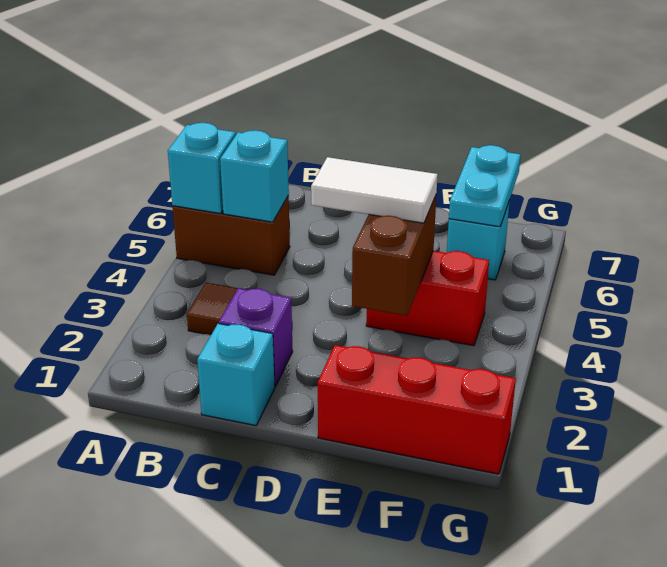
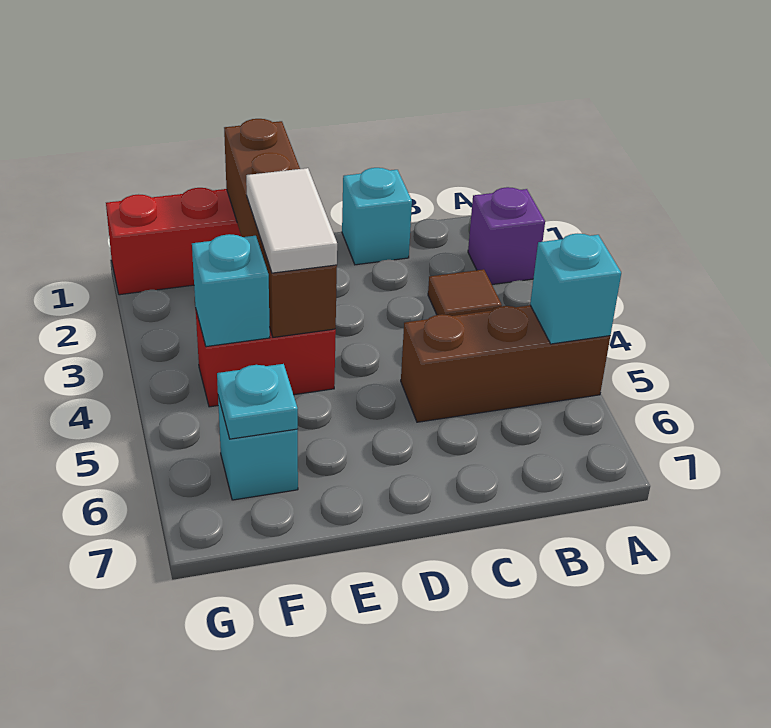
brown brick A5:B5 level 1 -> brown brick A5:C5 level 1
cyan brick B5 level 2 -> cyan brick F4 level 2
purple brick C2 level 1 -> purple brick A2 level 1
white tile D4:E4 level 3 -> white tile E3:E4 level 3
brown brick E3:E4 level 2 -> brown brick E1:E4 level 2
cyan plate F6:F7 level 2 -> cyan plate F6 level 2

